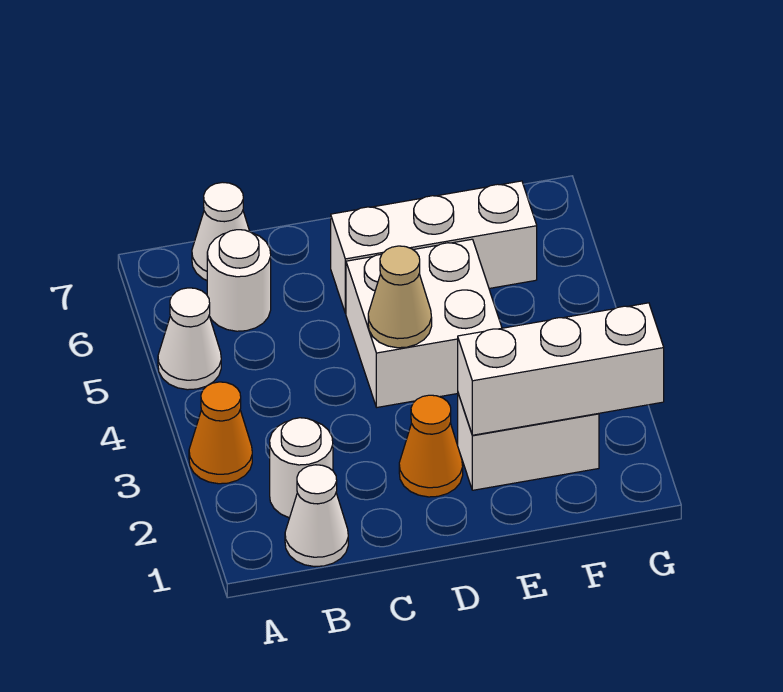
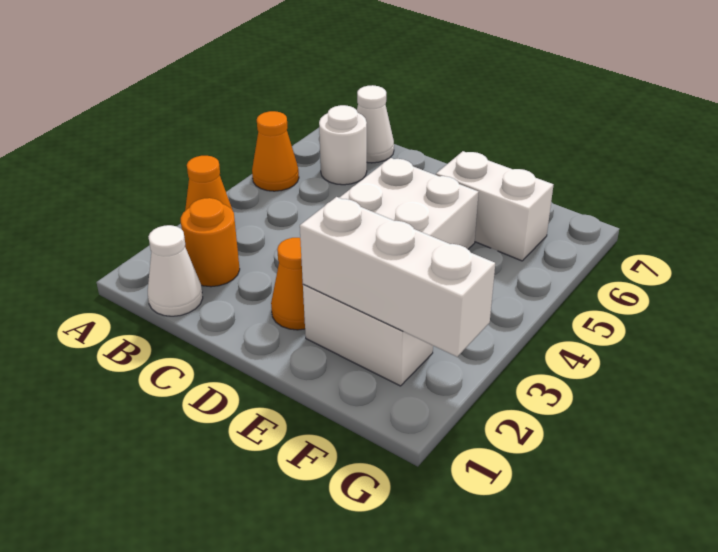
white cone A5 level 1 -> orange cone A5 level 1
white round brick B2 level 1 -> orange round brick B2 level 1
tan cone D4 level 2 -> none
white brick D6:F6 level 1 -> white brick E6:F6 level 1

